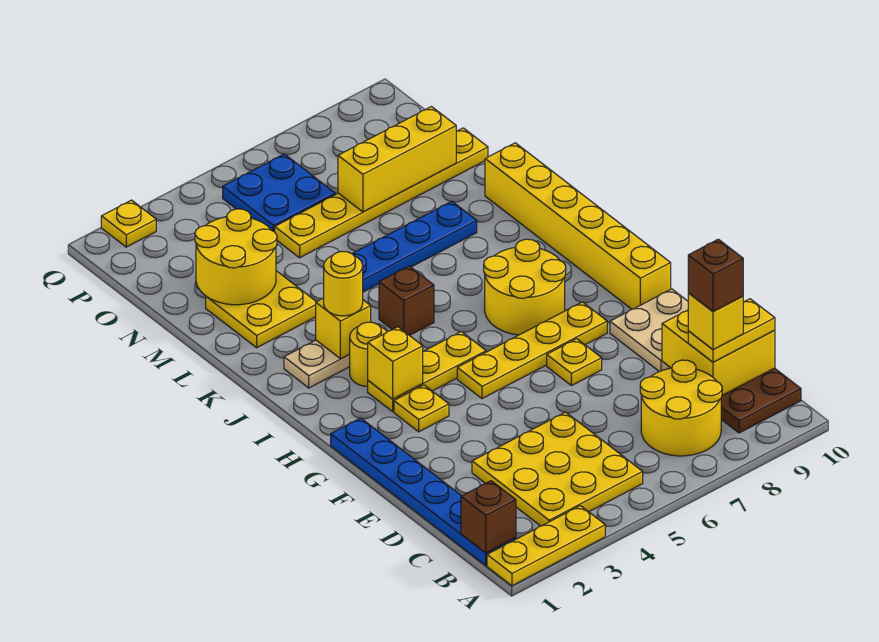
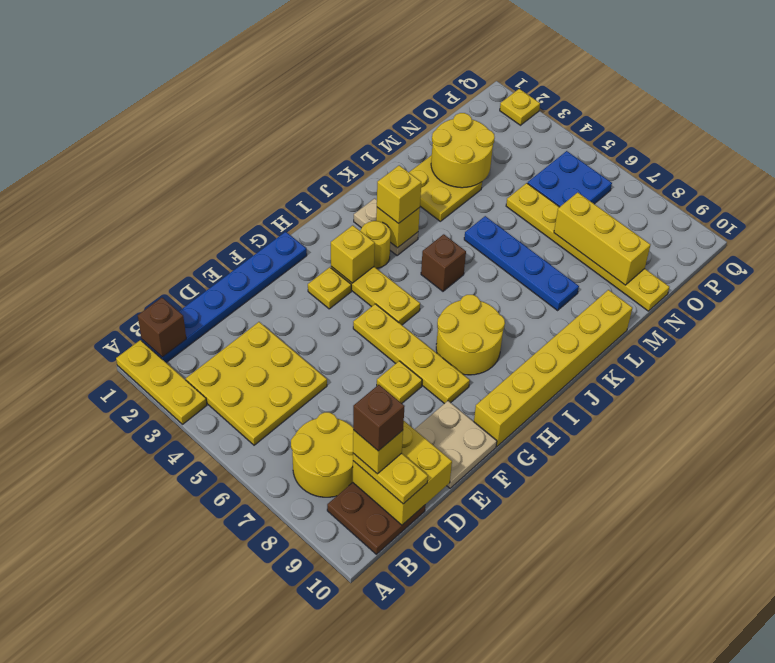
yellow round brick J3 level 3 -> yellow brick J3 level 3

